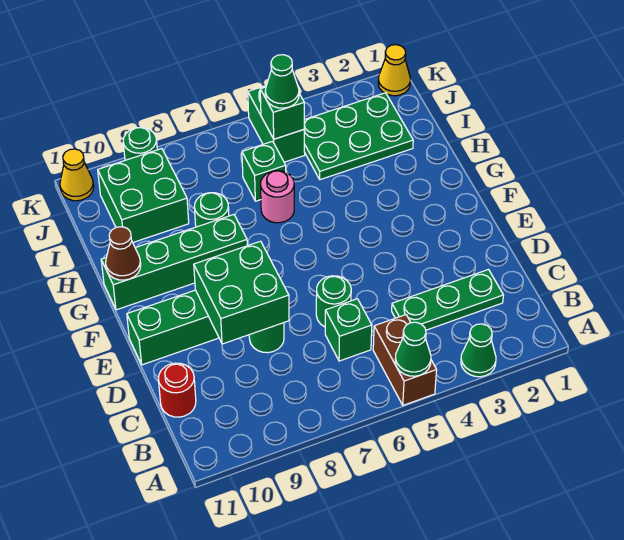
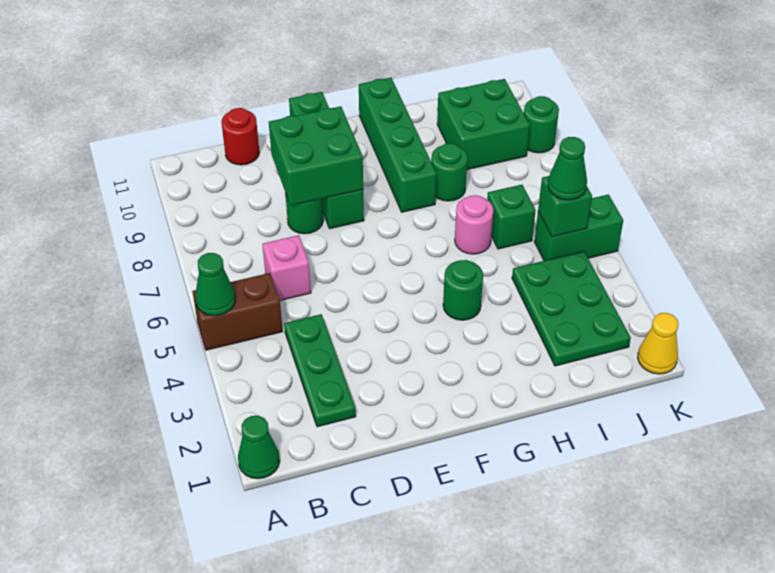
green cone A3 level 1 -> green cone A1 level 1
green brick C6 level 1 -> pink brick C6 level 1
green round brick D6 level 1 -> green round brick G4 level 1
brown cone G11 level 2 -> none
yellow cone K11 level 1 -> none

